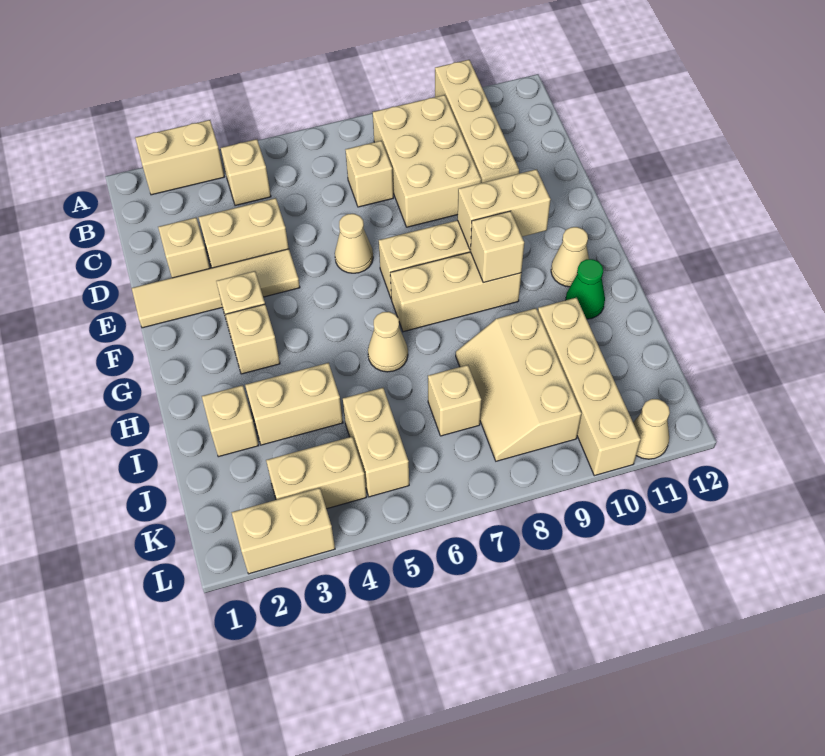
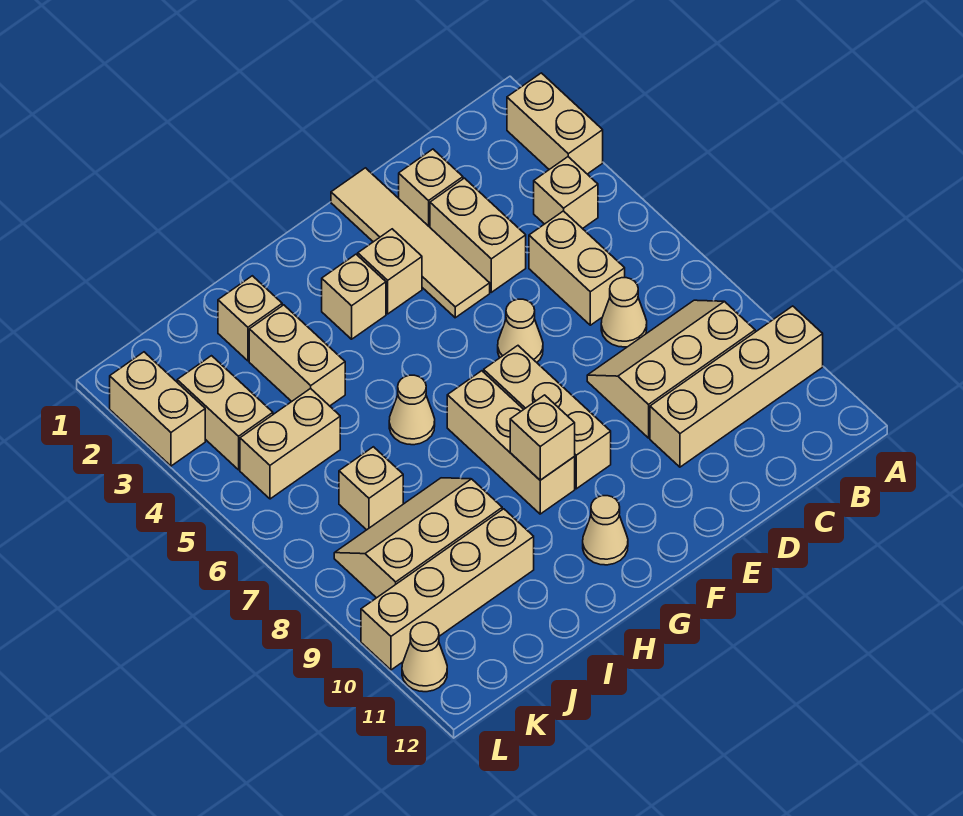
tan brick B8:D9 level 1 -> tan slope B8:D9 level 1 top 9
tan brick C7 level 1 -> tan cone C7 level 1
tan brick F9:F10 level 2 -> tan brick C5:C6 level 1
green cone H11 level 1 -> none

